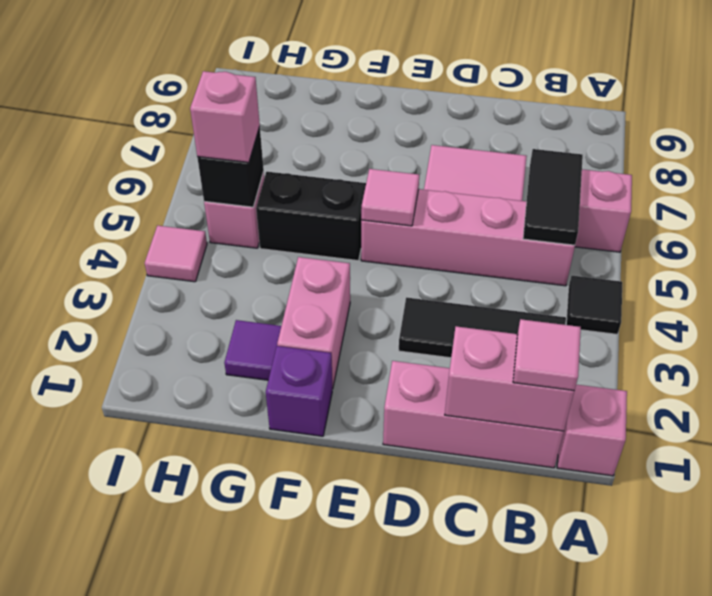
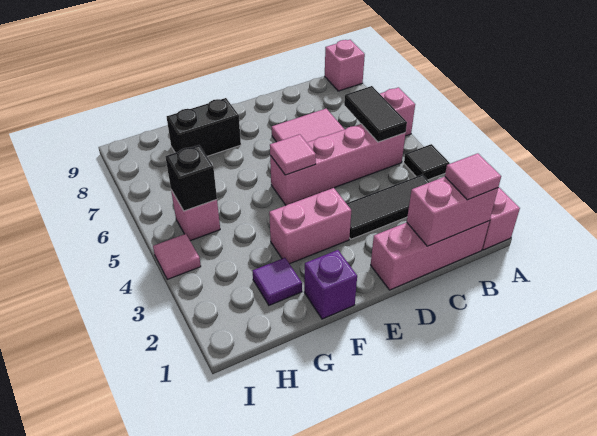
pink brick F2:F3 level 1 -> pink brick E3:F3 level 1
black brick F5:G5 level 1 -> black brick F8:G8 level 1
pink brick H5 level 3 -> pink brick A9 level 1

